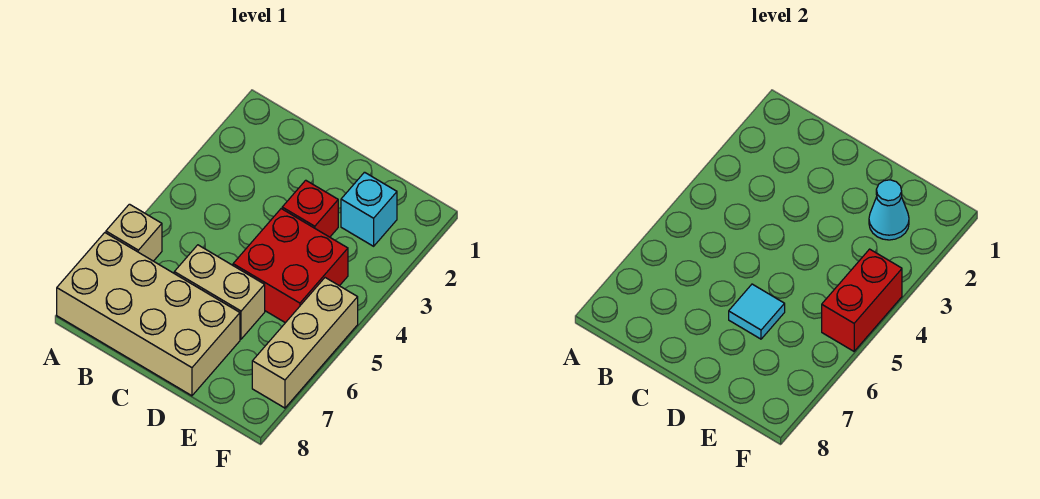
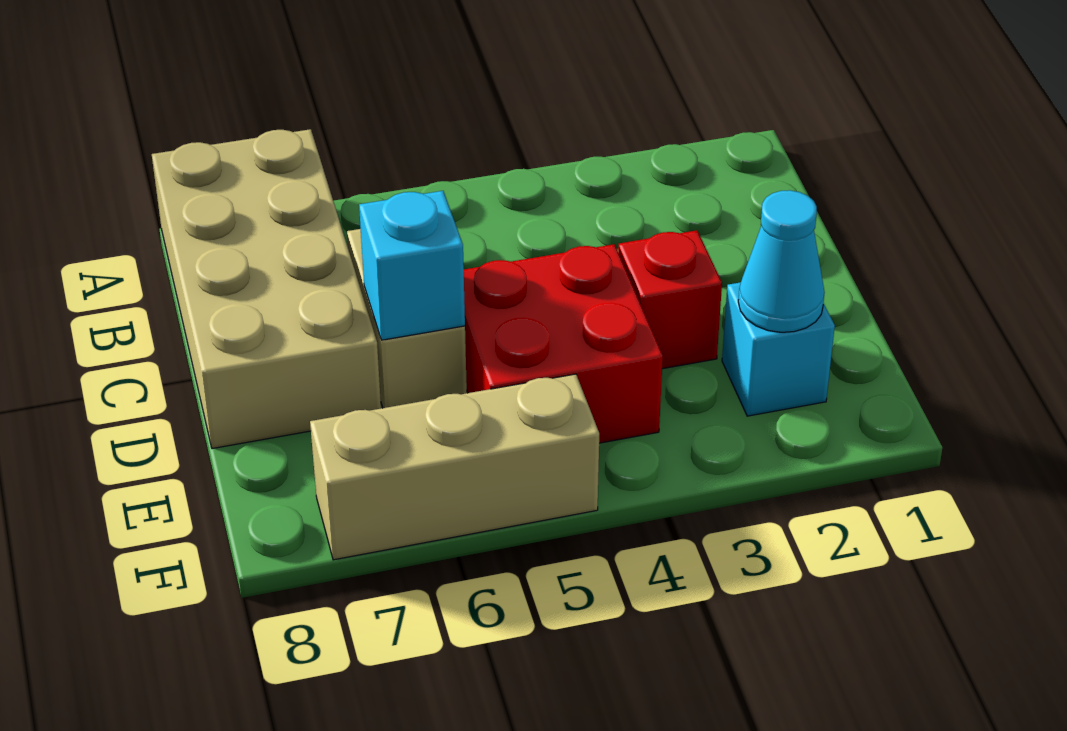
tan brick A6 level 1 -> none
cyan tile D6 level 2 -> cyan brick D6 level 2
red brick F4:F5 level 2 -> none

